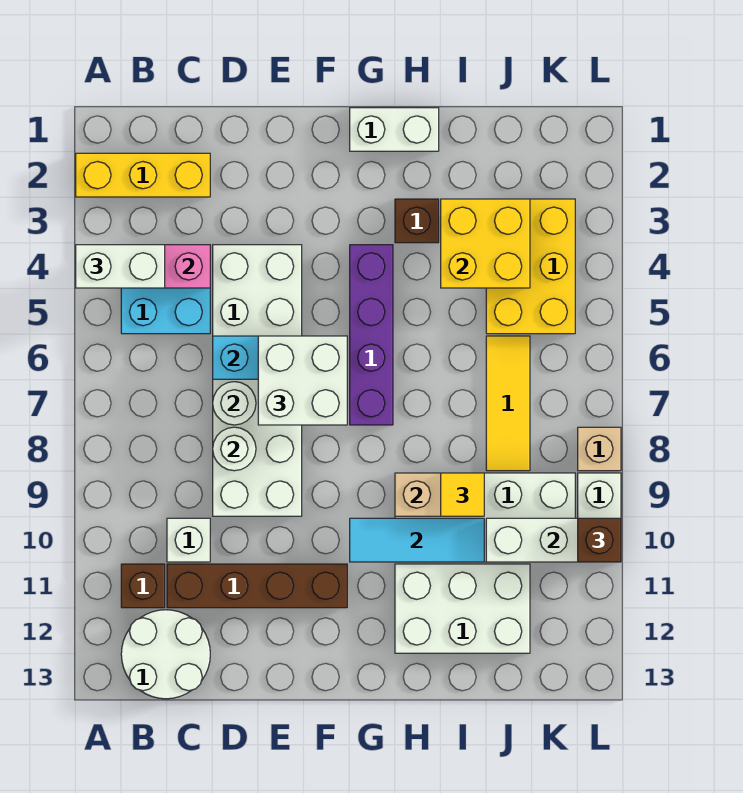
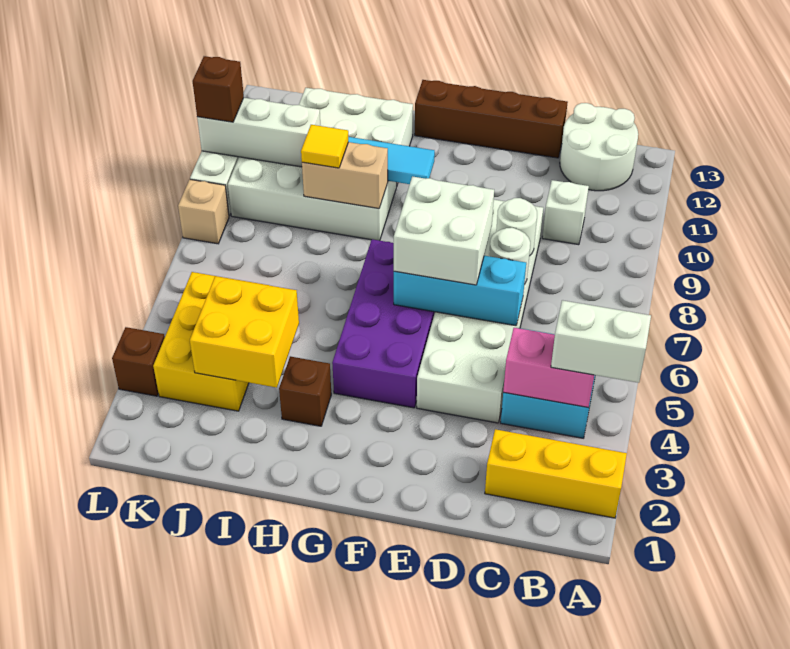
brown brick B11 level 1 -> brown brick L3 level 1
brown brick C11:F11 level 1 -> brown brick D13:G13 level 1
white brick G1:H1 level 1 -> none
purple brick G4:G7 level 1 -> purple brick F4:G7 level 1
yellow tile J6:J8 level 1 -> none

